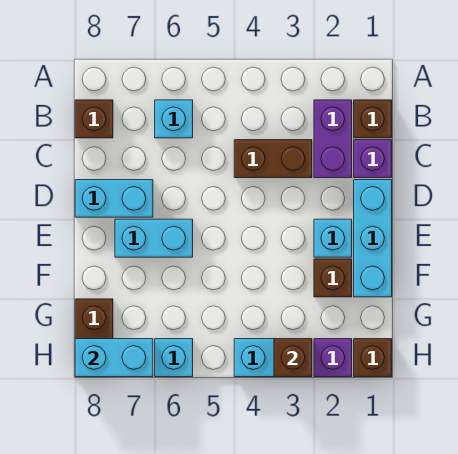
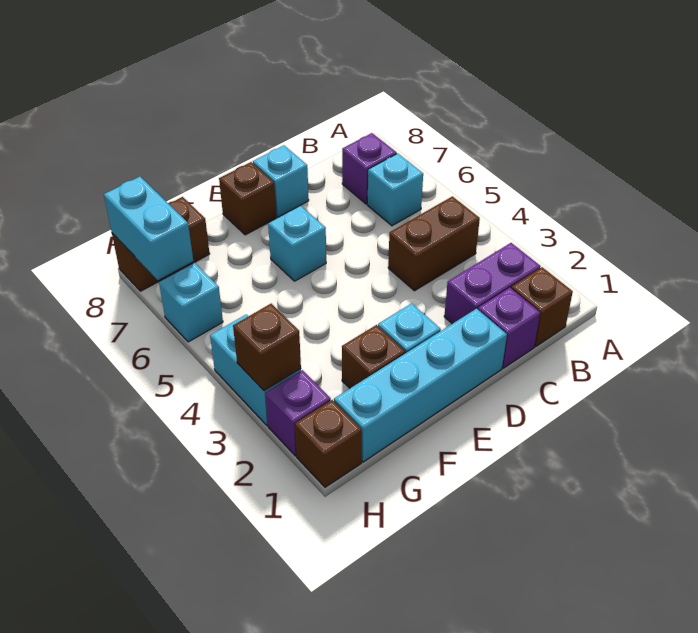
none -> purple brick B7 level 1
brown brick B8 level 1 -> brown brick E8 level 1
brown brick C3:C4 level 1 -> brown brick B4:C4 level 1
cyan brick D1:F1 level 1 -> cyan brick D1:G1 level 1
cyan brick D7:D8 level 1 -> cyan brick D8 level 1
cyan brick E6:E7 level 1 -> cyan brick E6 level 1

